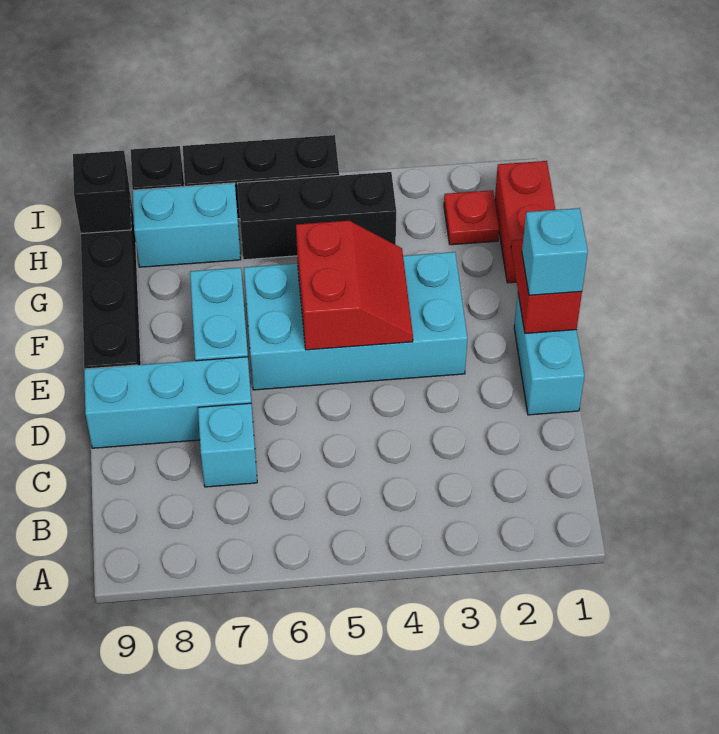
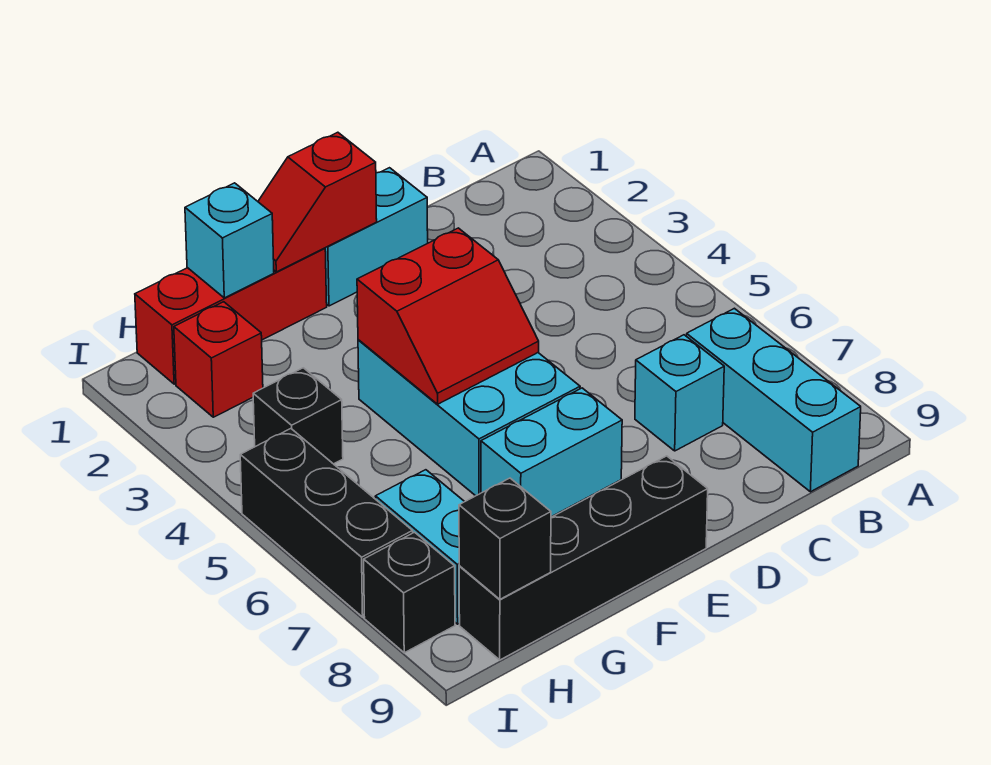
cyan brick D7:D9 level 1 -> cyan brick B7:B9 level 1
cyan brick E1 level 3 -> cyan brick G1 level 2
cyan brick E3:F6 level 1 -> cyan brick E4:F6 level 1
red slope E4:F5 level 2 top 5 -> red slope E4:F5 level 2 top 4
red brick G1:H1 level 1 -> red brick F1:H1 level 1
red plate H2 level 1 -> red brick H2 level 1
black brick H4:H6 level 1 -> black brick H4 level 1

